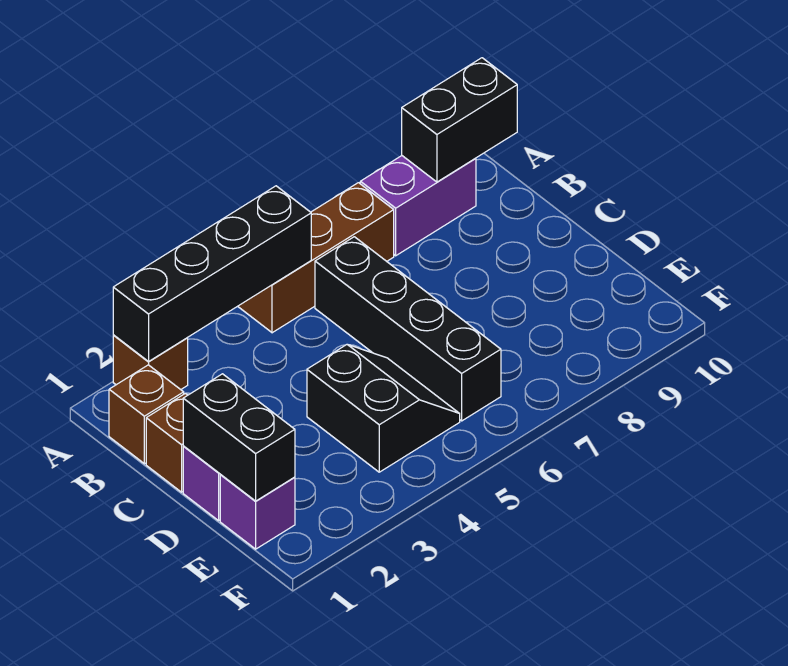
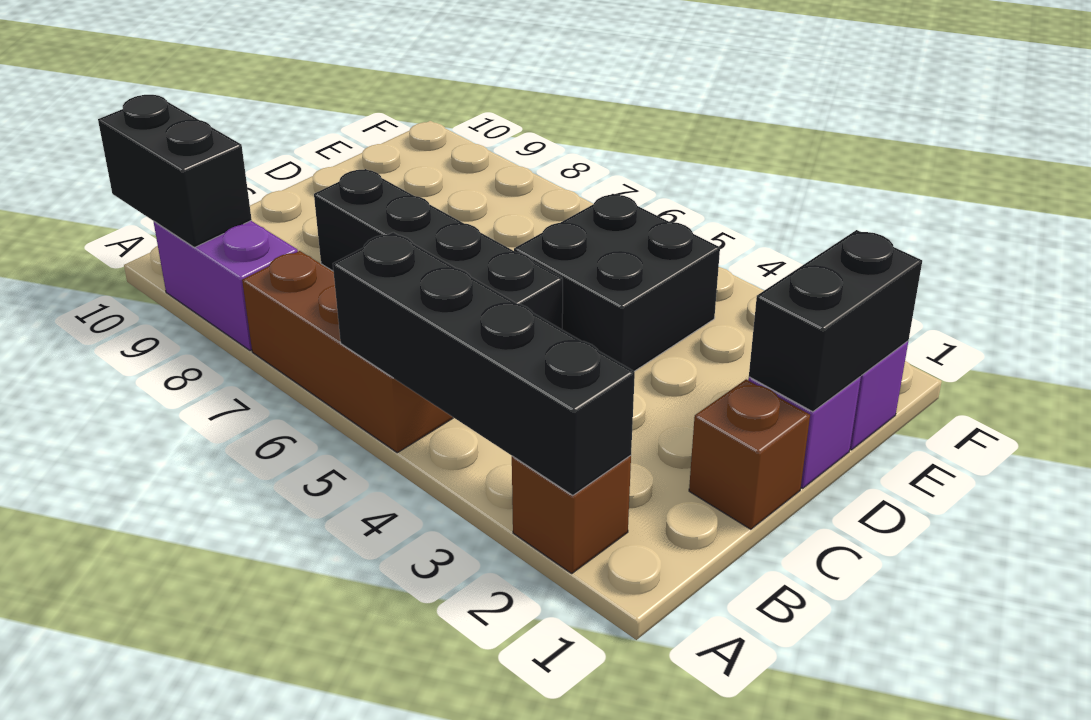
brown brick B1 level 1 -> none
black brick B6:E6 level 1 -> black brick C5:C8 level 1
black slope D4:E5 level 1 top 4 -> black brick D4:E5 level 1

